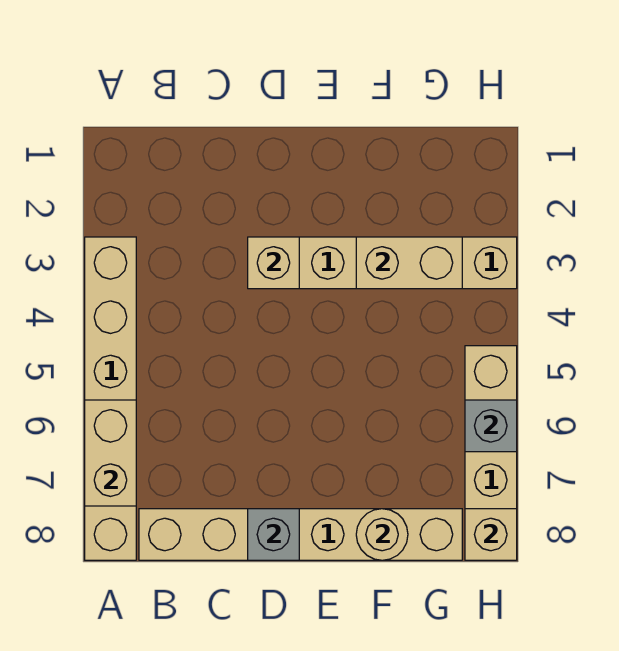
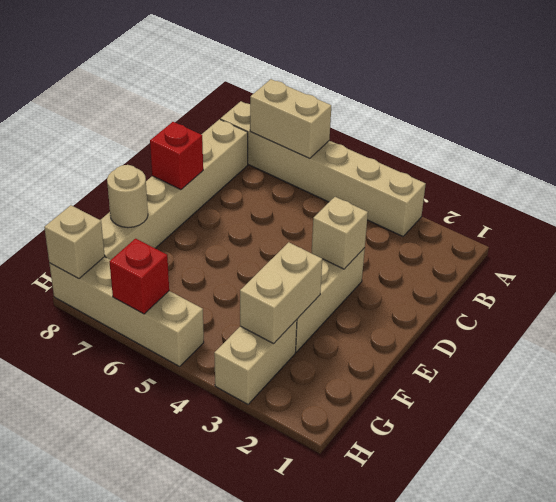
grey brick D8 level 2 -> red brick D8 level 2
grey brick H6 level 2 -> red brick H6 level 2

